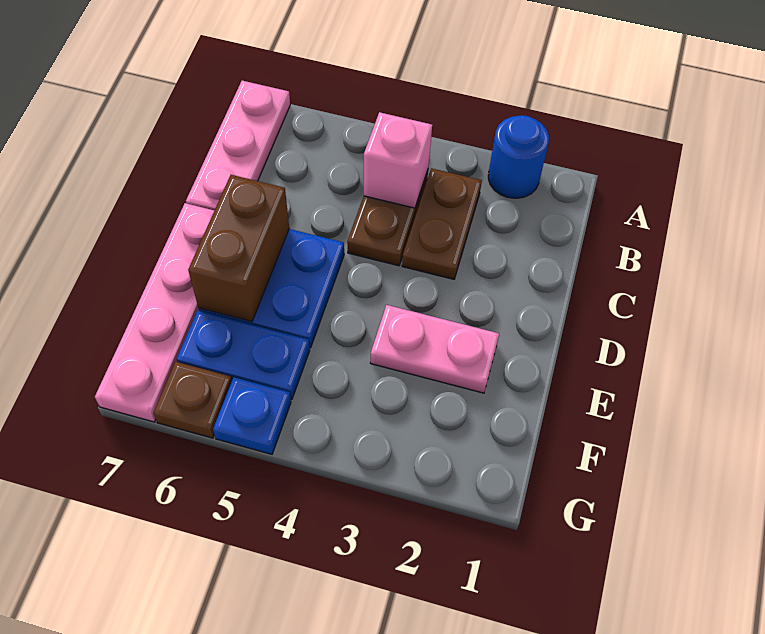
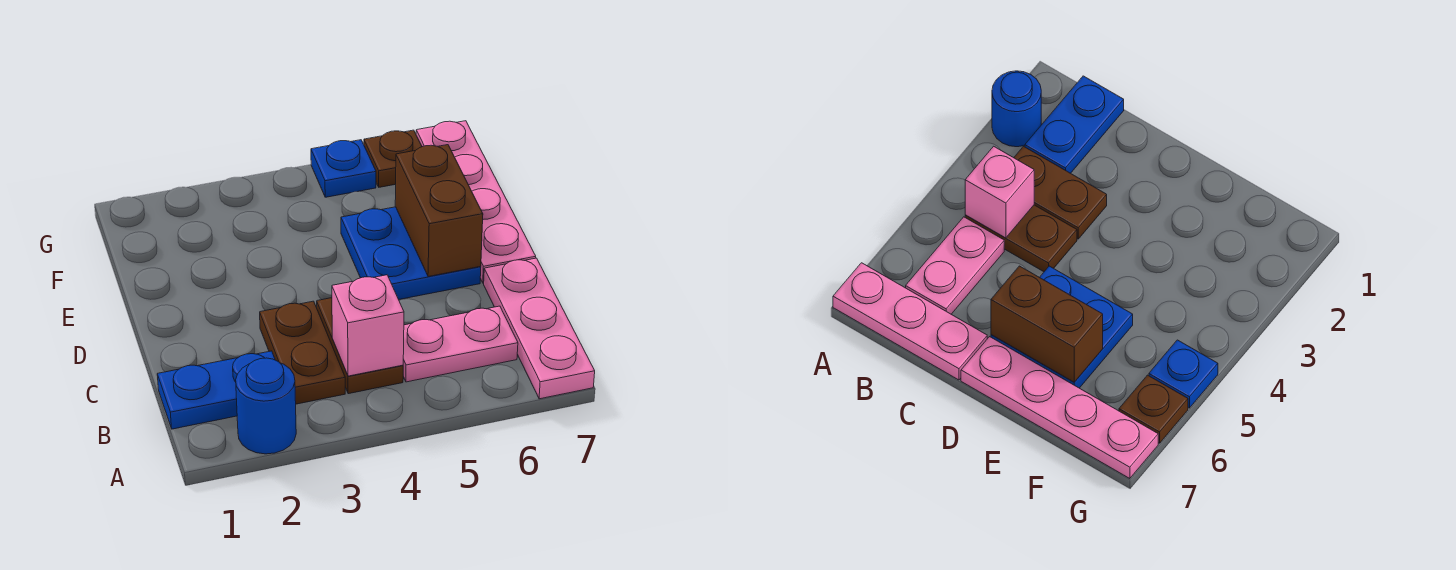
pink plate E2:E3 level 1 -> pink plate B5:B6 level 1
blue plate F5:F6 level 1 -> blue plate B1:B2 level 1

